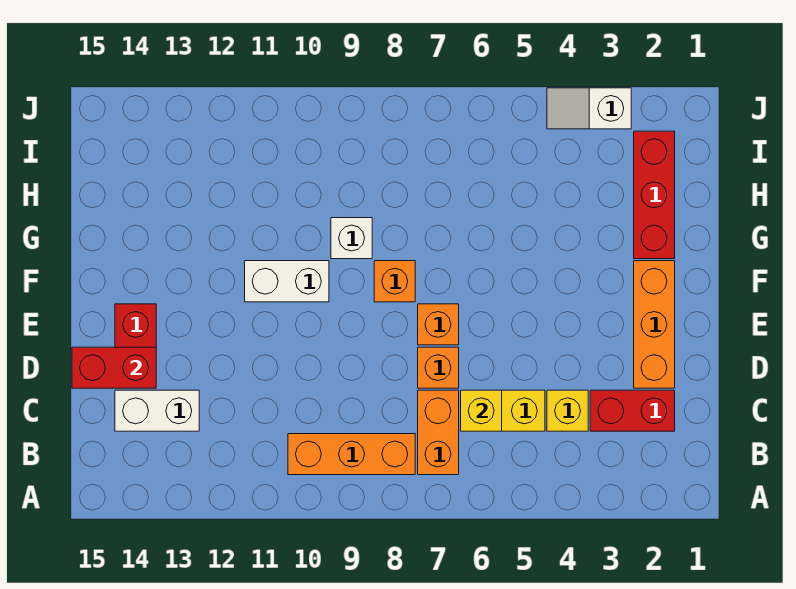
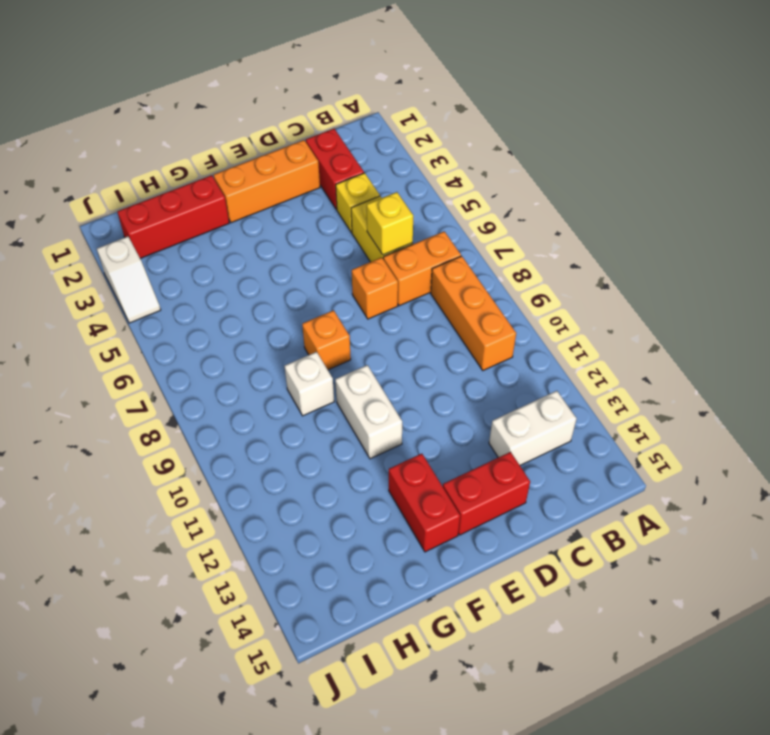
white brick C13:C14 level 1 -> white brick B13:C13 level 1
red brick D14:D15 level 2 -> red brick F13:F14 level 1
orange brick E7 level 1 -> none

